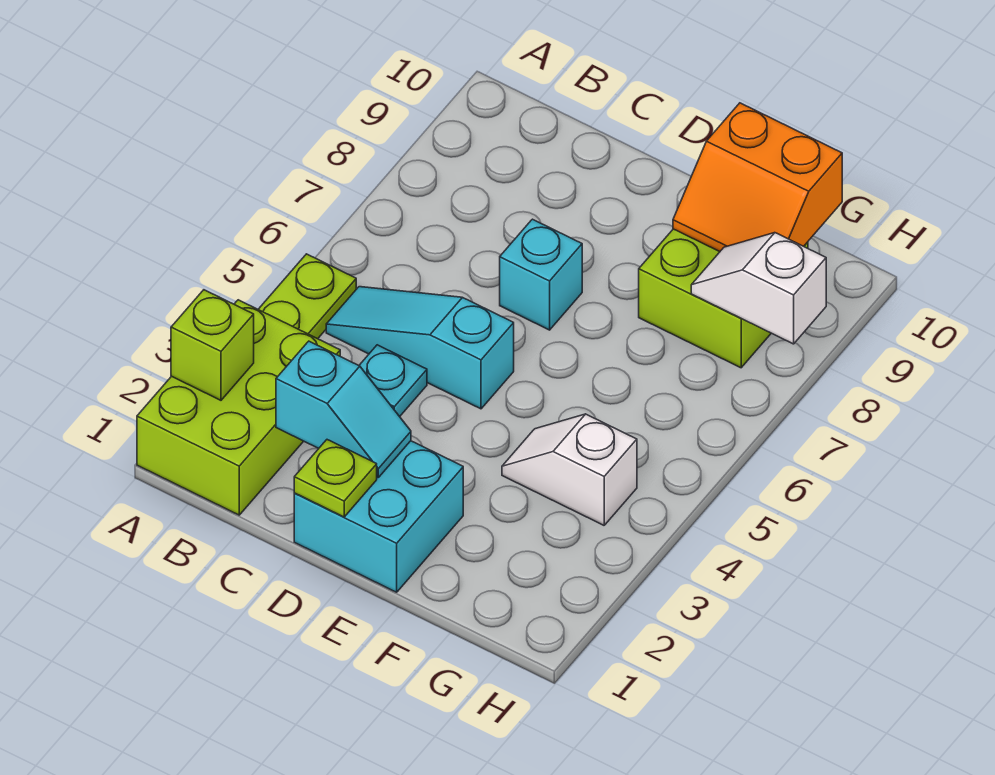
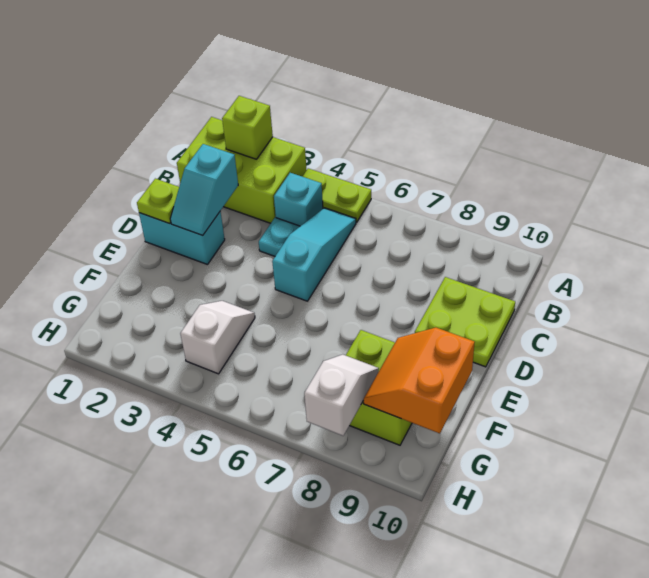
none -> lime plate C9:D10 level 1
cyan brick D1:E2 level 1 -> cyan brick D1:D2 level 1
cyan brick D7 level 1 -> cyan brick B4 level 1

